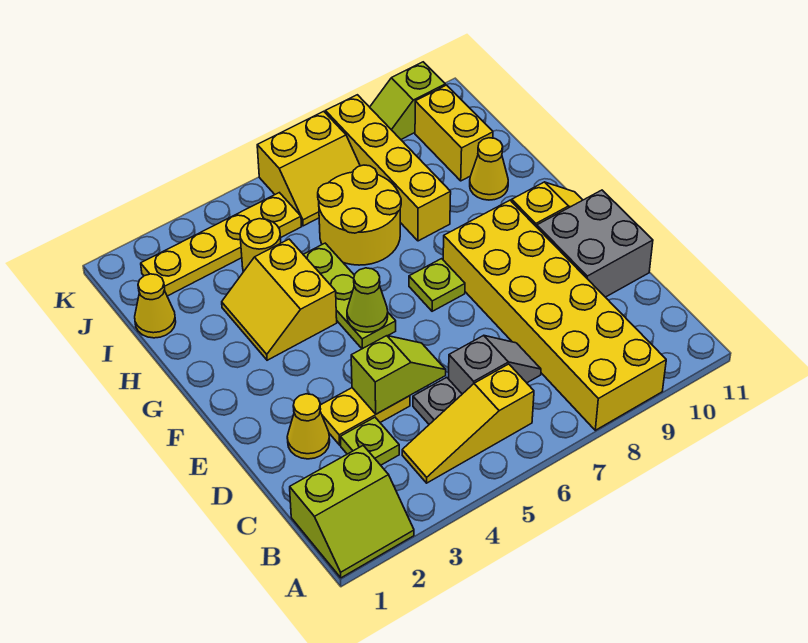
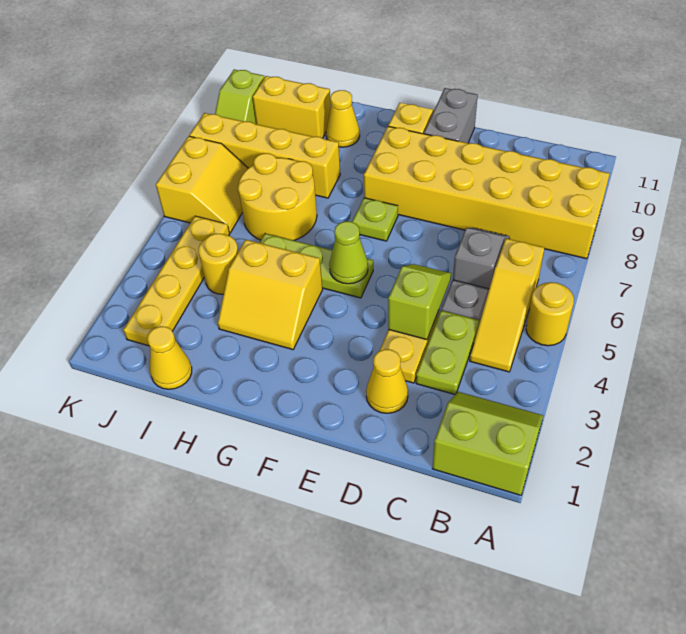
lime slope A1:B2 level 1 top B -> lime slope A1:B2 level 1 top 1
none -> yellow round brick A5 level 1
lime plate C3 level 1 -> lime plate C3:C4 level 1
grey brick D10:E11 level 1 -> grey brick E10:E11 level 1

